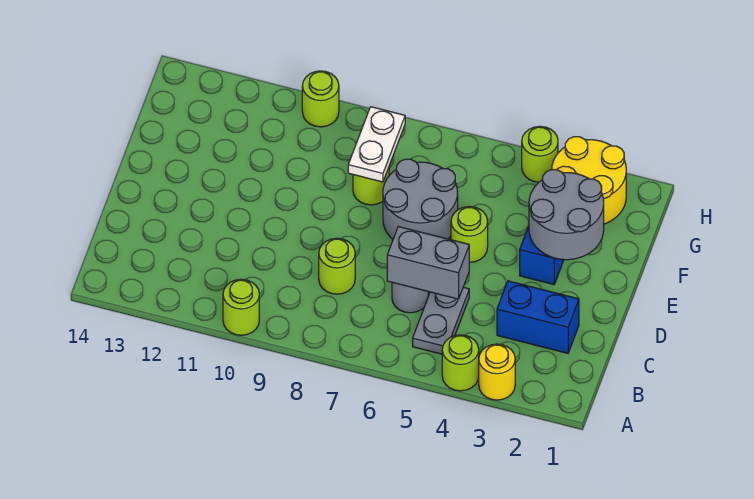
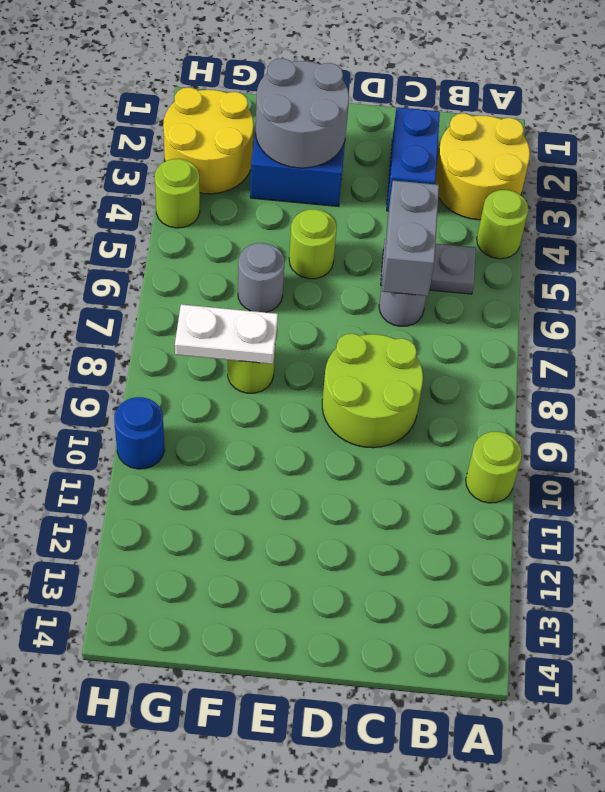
yellow round brick A3 level 1 -> yellow round brick A2:B3 level 1
lime round brick C8 level 1 -> lime round brick C8:D9 level 1
grey round brick E6:F7 level 1 -> grey round brick F6 level 1
lime round brick H10 level 1 -> blue round brick H10 level 1

